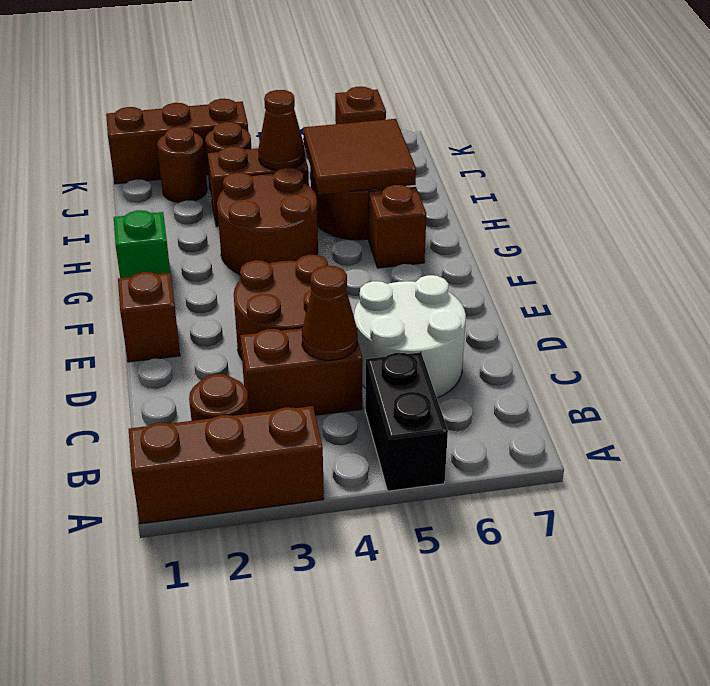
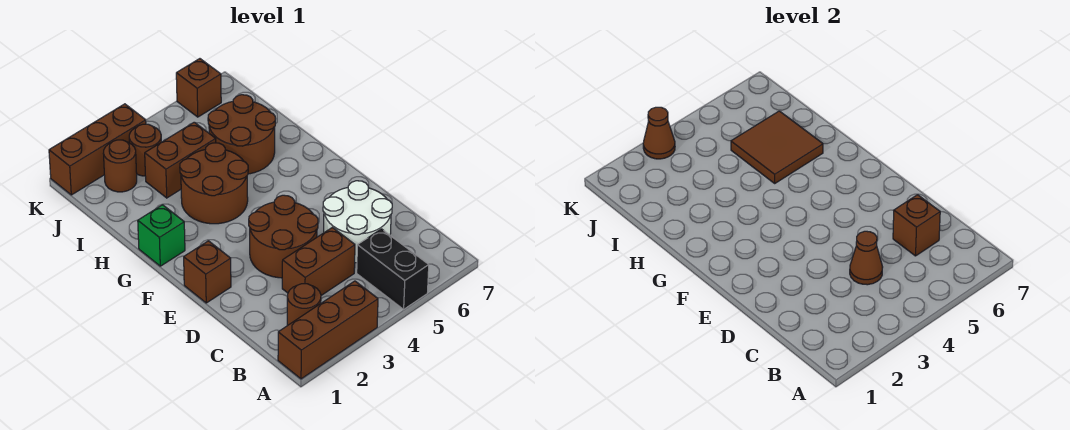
brown brick G6 level 1 -> brown brick C6 level 2
brown cone I4 level 2 -> brown cone K3 level 2

